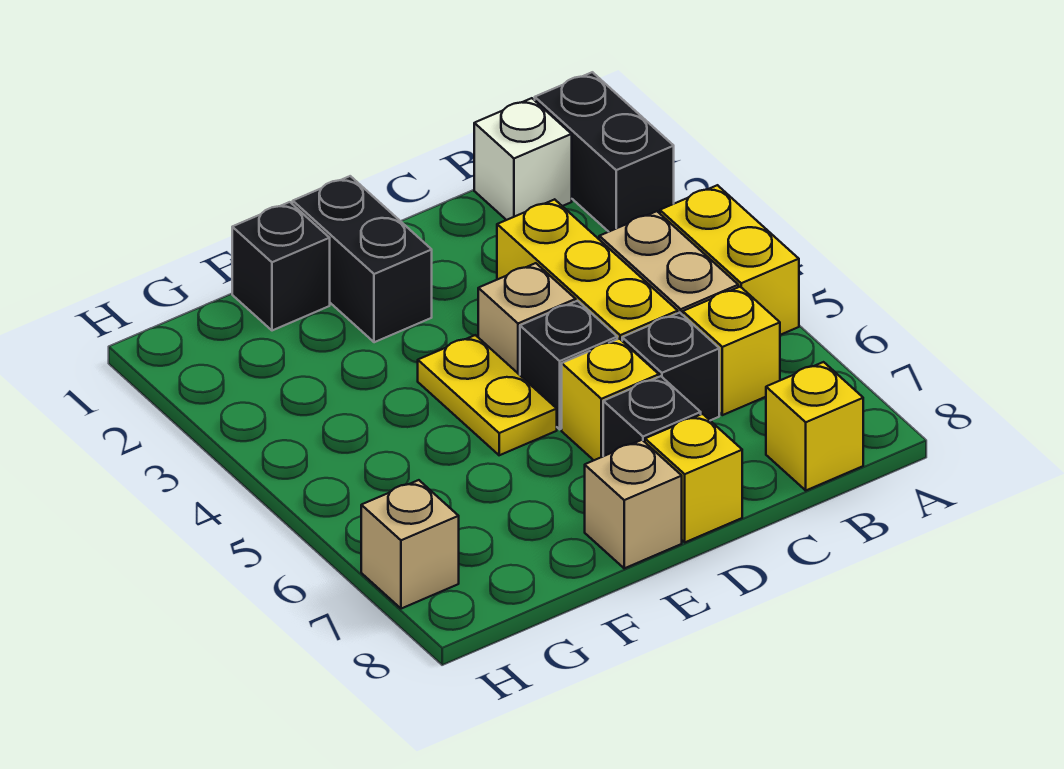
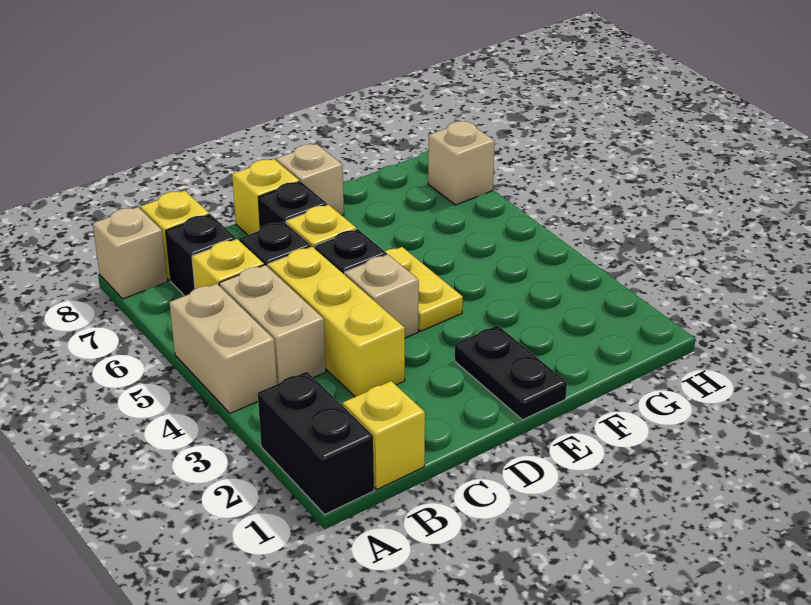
yellow brick A4:A5 level 1 -> tan brick A4:A5 level 1
none -> tan brick A8 level 1
white brick B1 level 1 -> yellow brick B1 level 1
black brick E1:E2 level 1 -> black plate E1:E2 level 1
black brick F1 level 1 -> black brick B7 level 1

